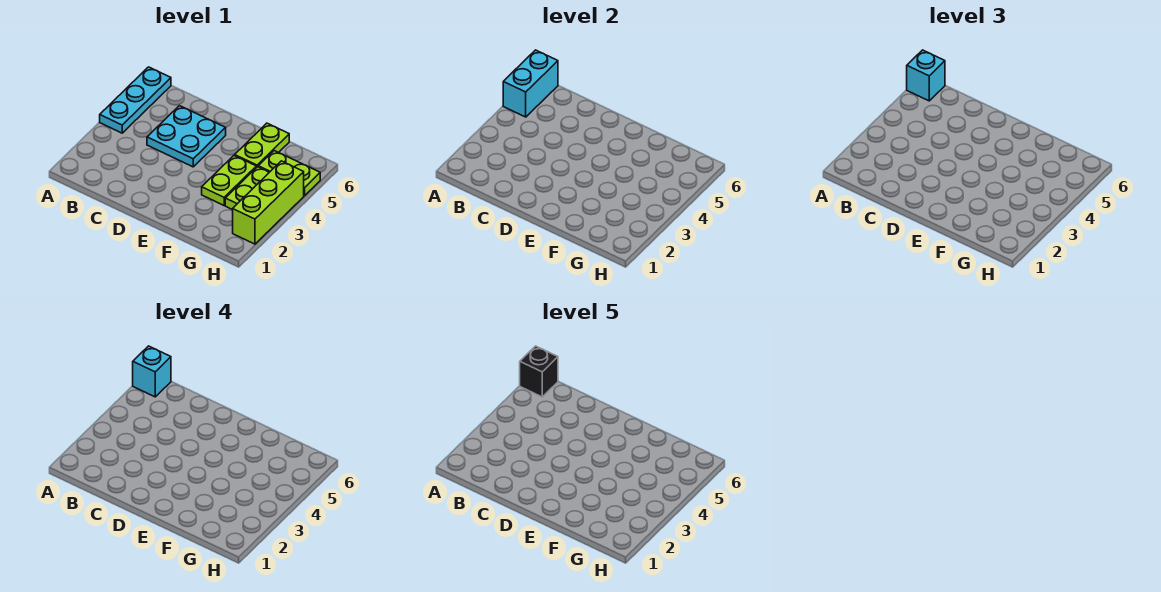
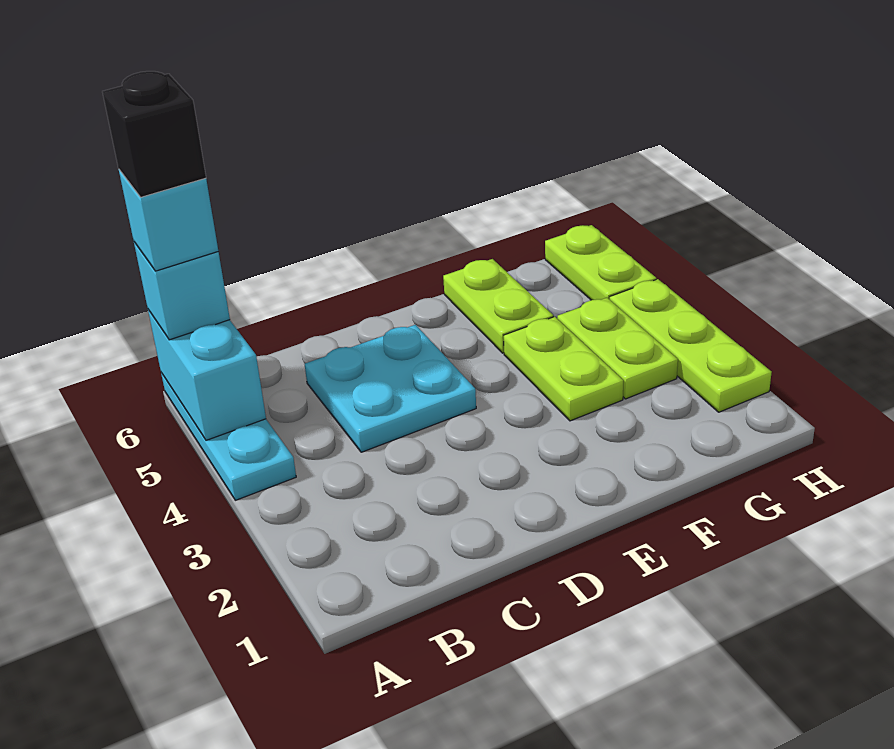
lime plate G5:H5 level 1 -> lime plate H5:H6 level 1
lime brick H2:H4 level 1 -> lime plate H2:H4 level 1

